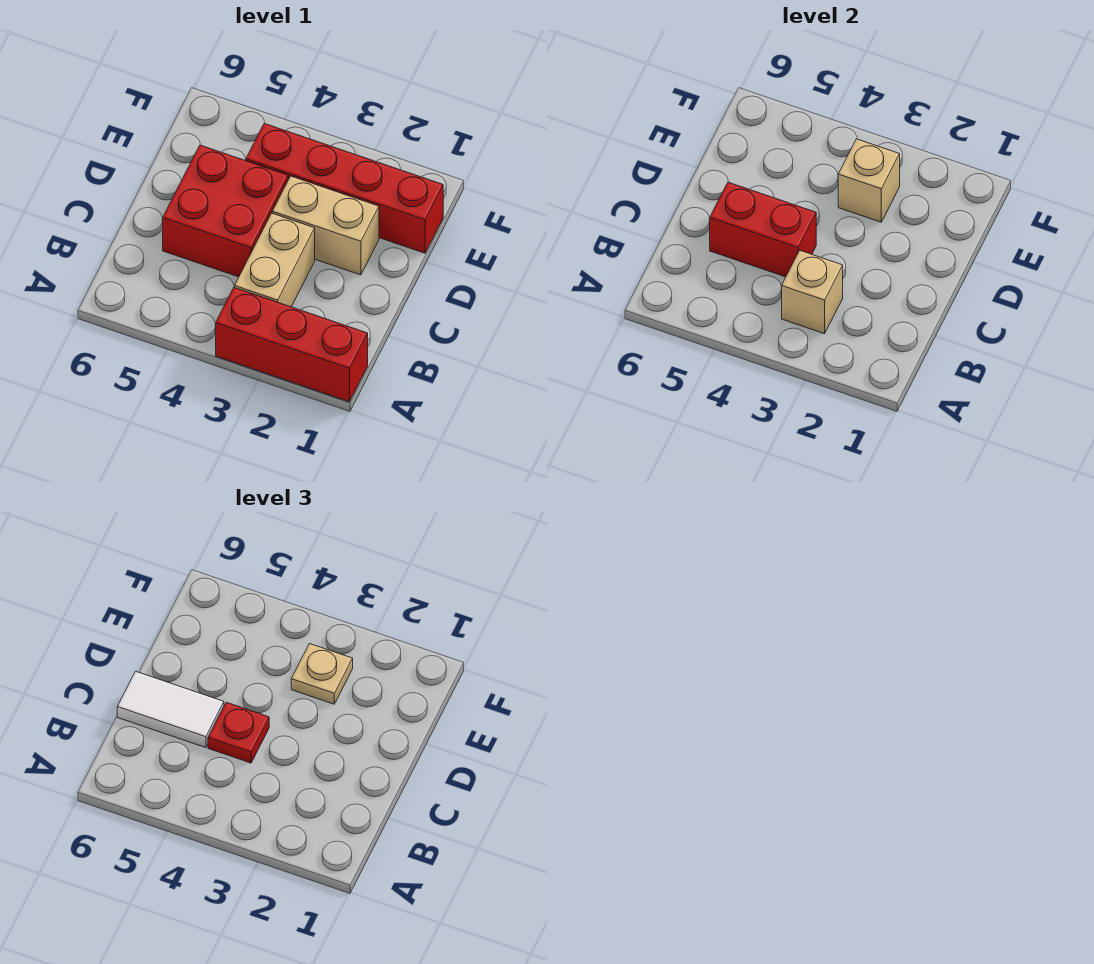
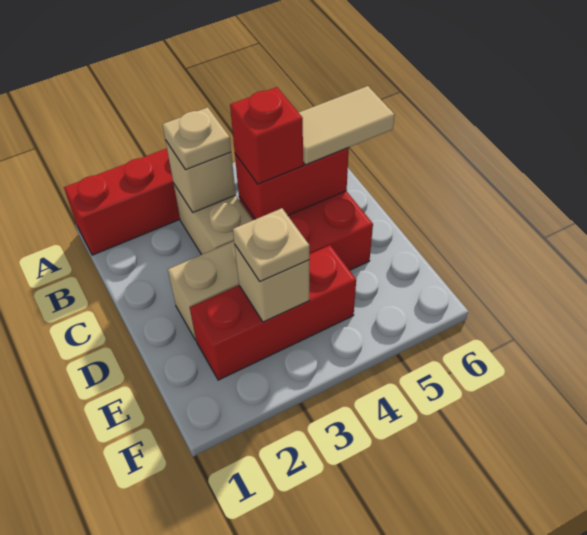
none -> tan plate B3 level 3
red plate C4 level 3 -> red brick C4 level 3
white tile C5:C6 level 3 -> tan tile C5:C6 level 3
red brick E1:E4 level 1 -> red brick E2:E4 level 1

